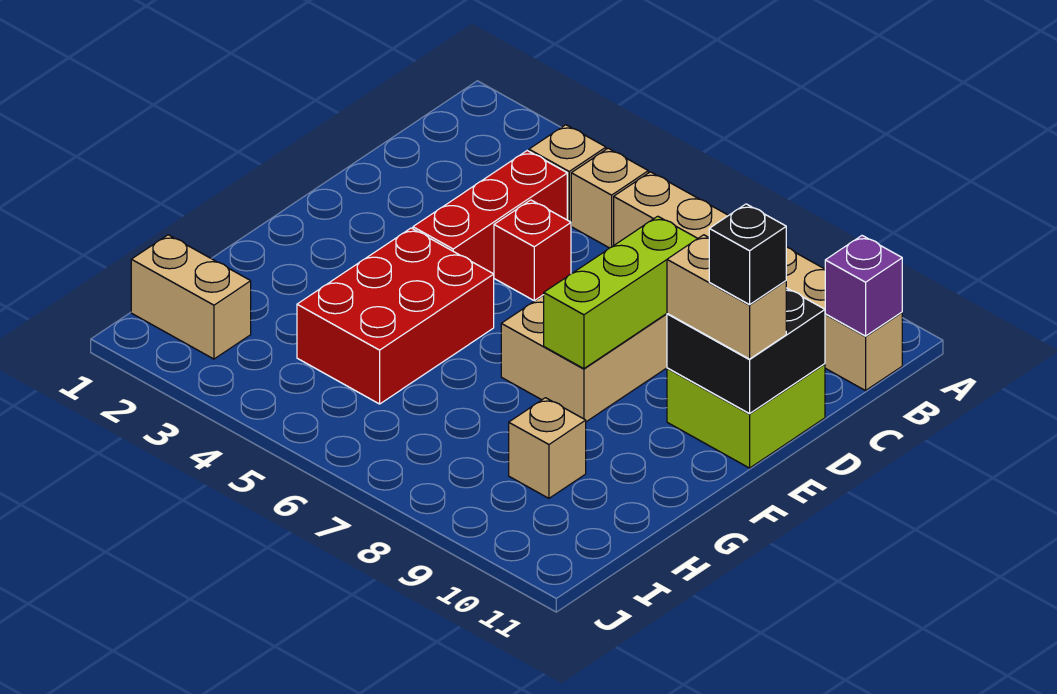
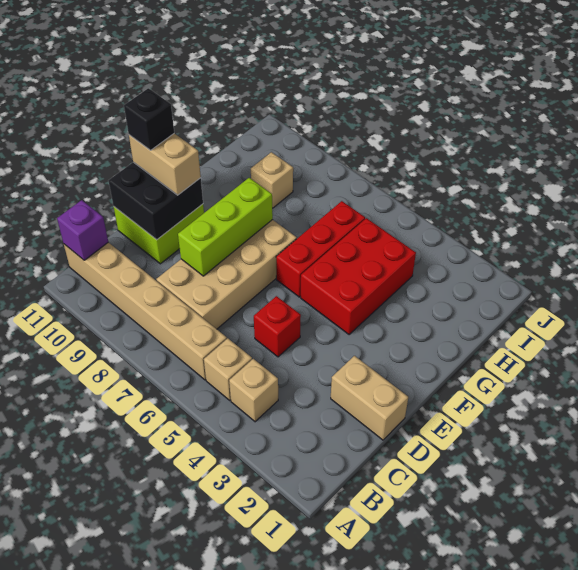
red brick C4:E4 level 1 -> red brick F6:H6 level 1
tan brick I1:I2 level 1 -> tan brick D1:D2 level 1

